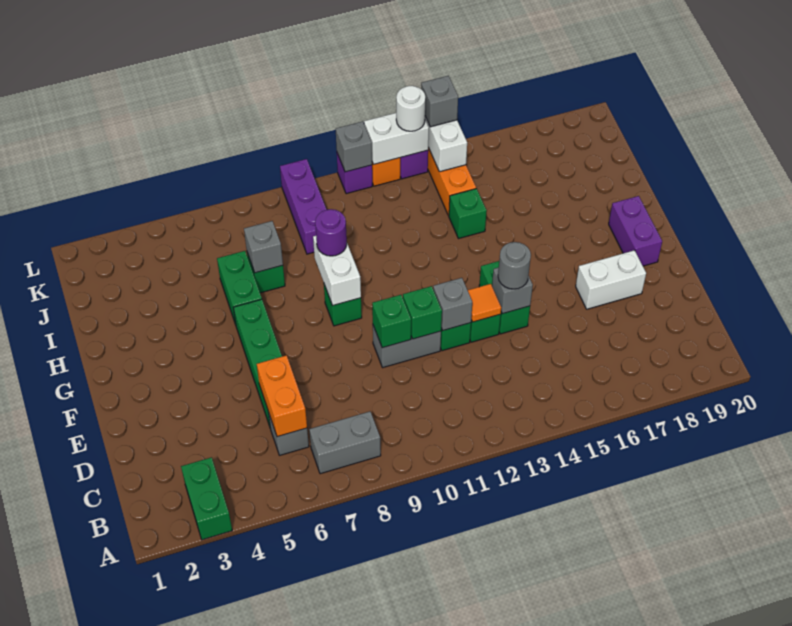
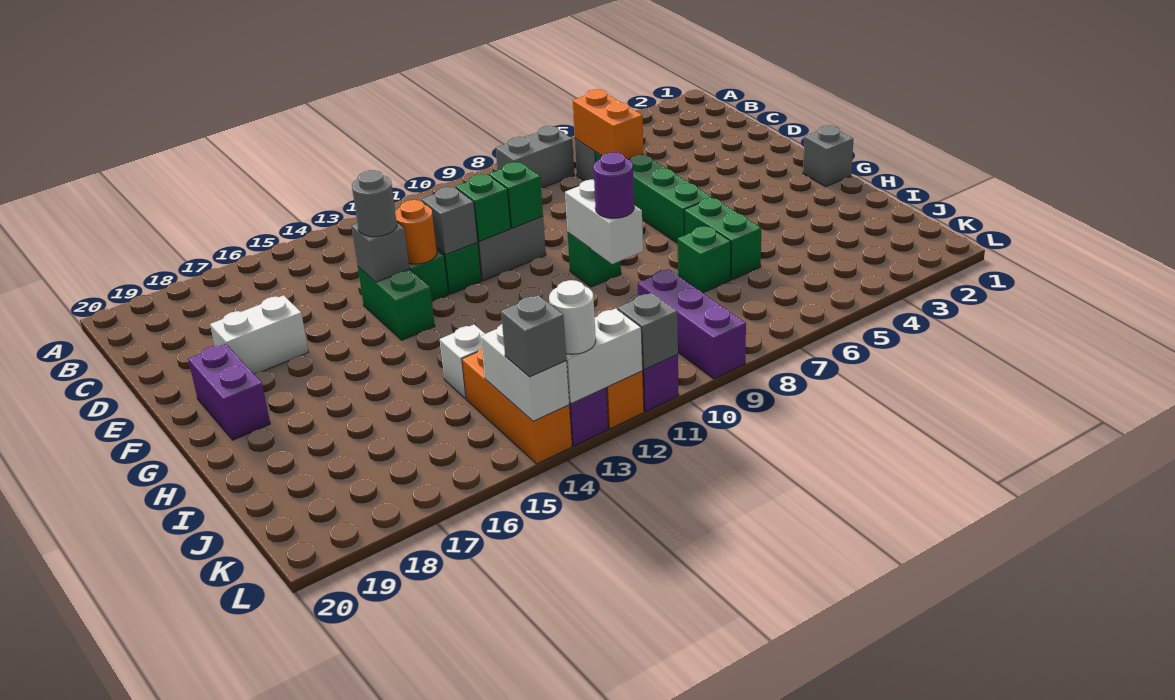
green brick A3:B3 level 1 -> none
orange tile E13 level 2 -> orange round brick E13 level 2
grey brick I7 level 2 -> grey brick G1 level 1
green brick I14 level 1 -> white brick I14 level 1

